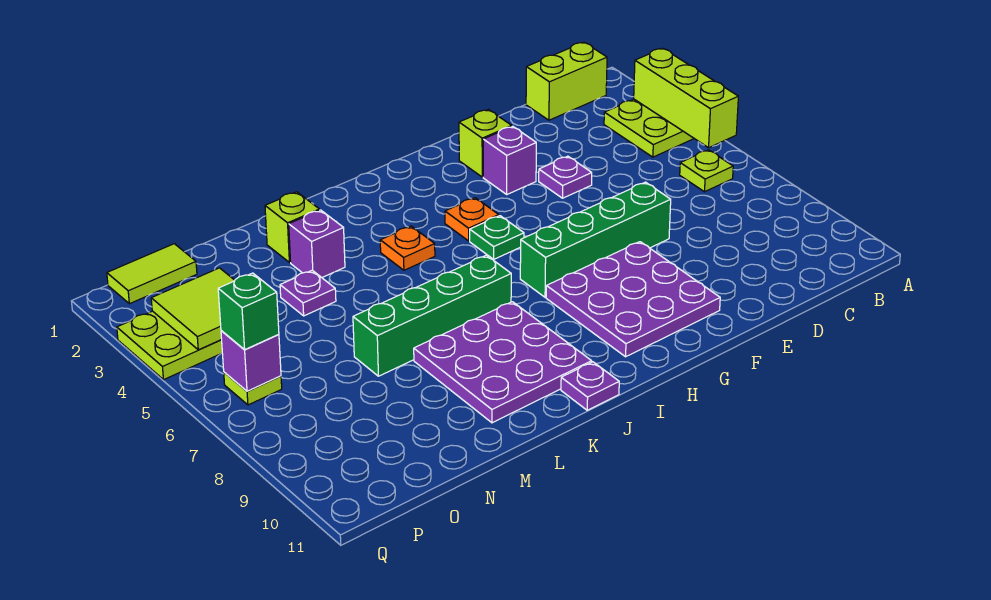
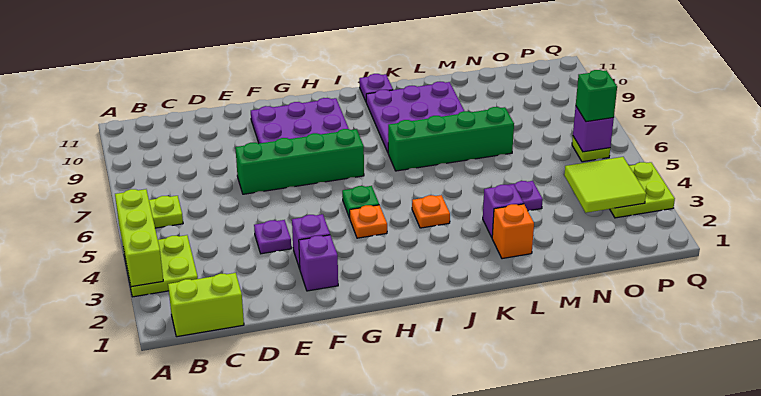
lime brick F2 level 1 -> purple brick F2 level 1
lime brick L2 level 1 -> orange brick L2 level 1
lime tile O1:P1 level 1 -> none

